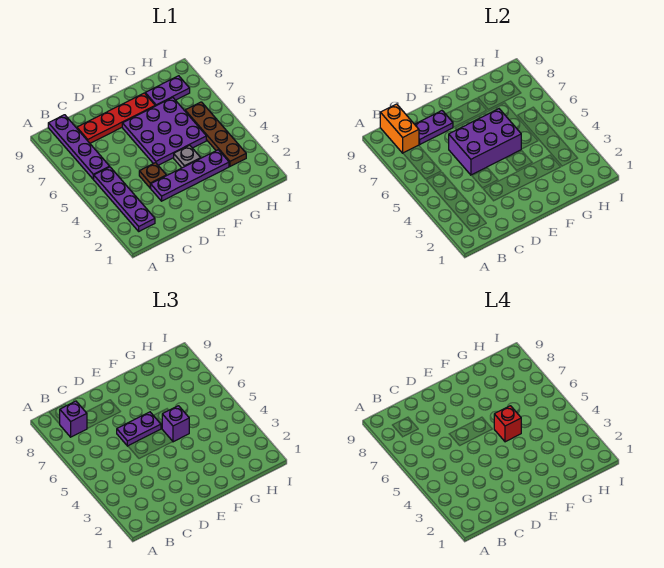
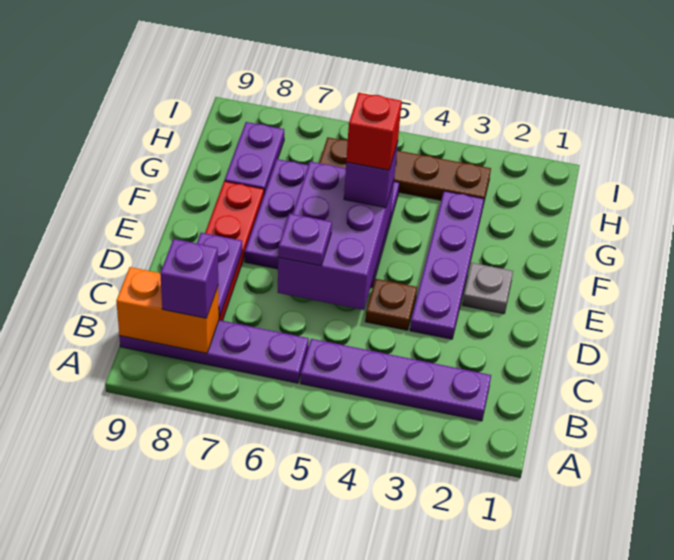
purple plate D6:E6 level 3 -> purple plate D6 level 3
grey plate F4 level 1 -> grey plate E2 level 1

